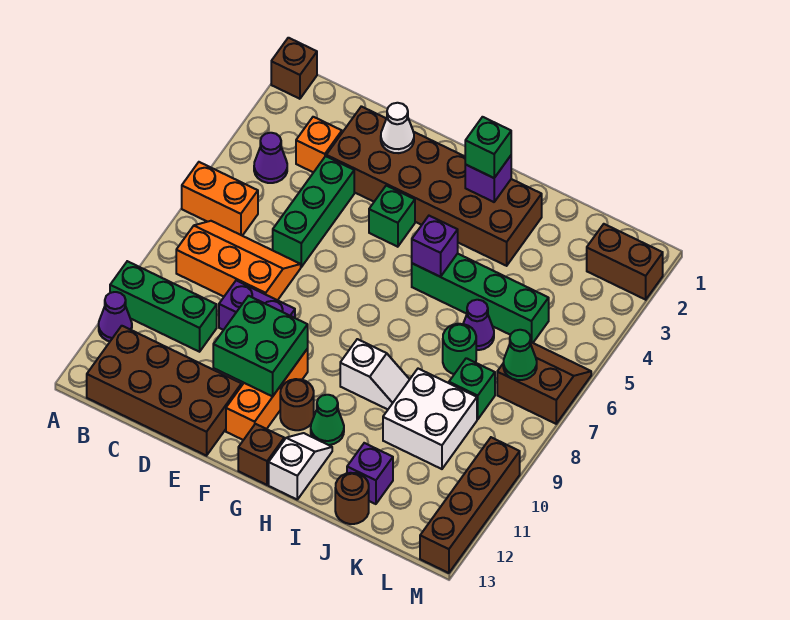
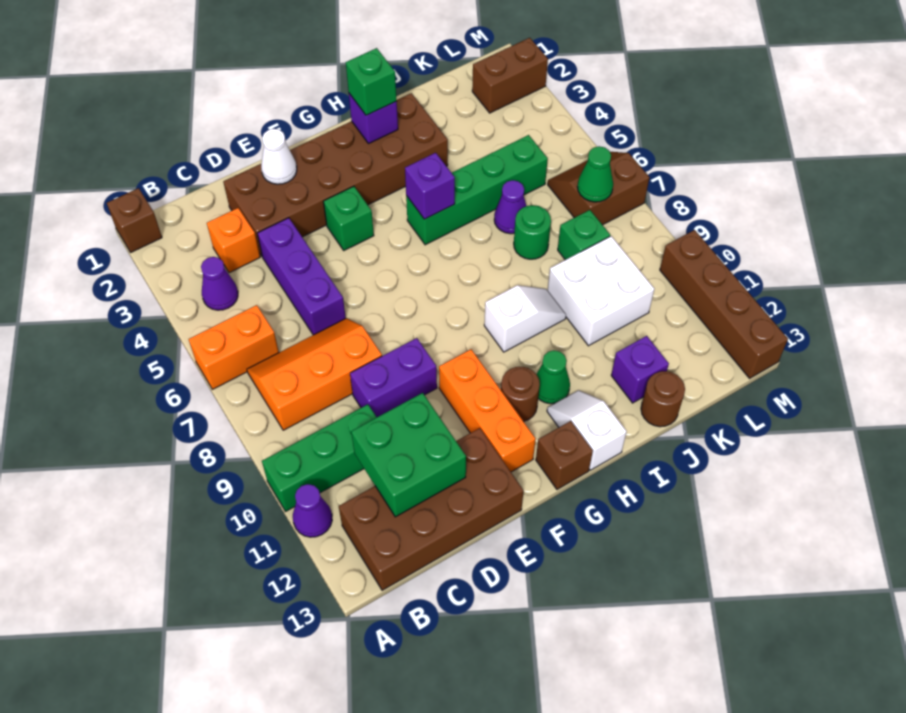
green brick D4:D6 level 1 -> purple brick D4:D6 level 1
green brick E10:F11 level 2 -> green brick C11:D12 level 2

